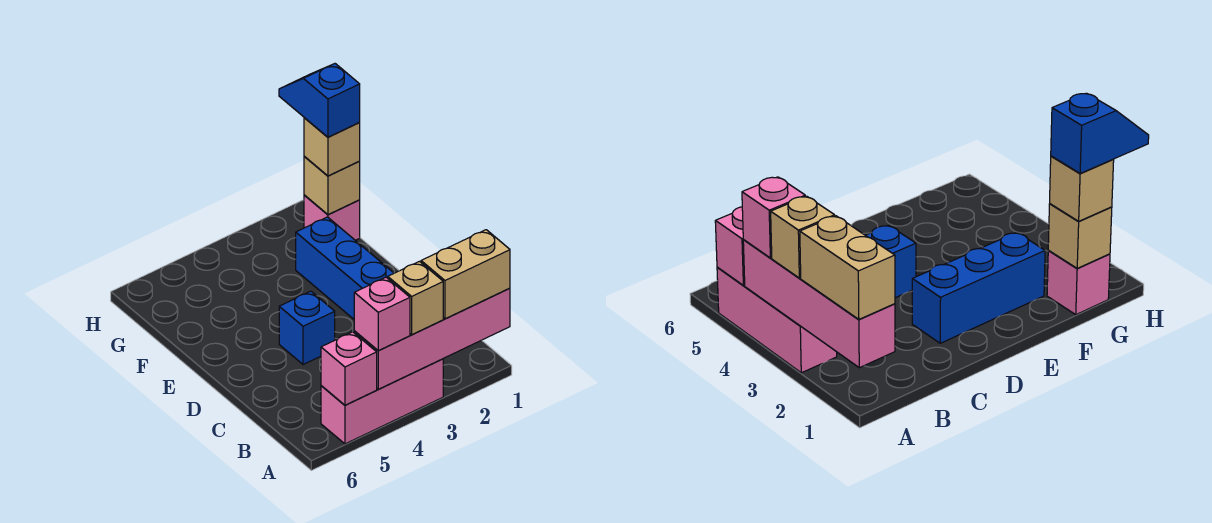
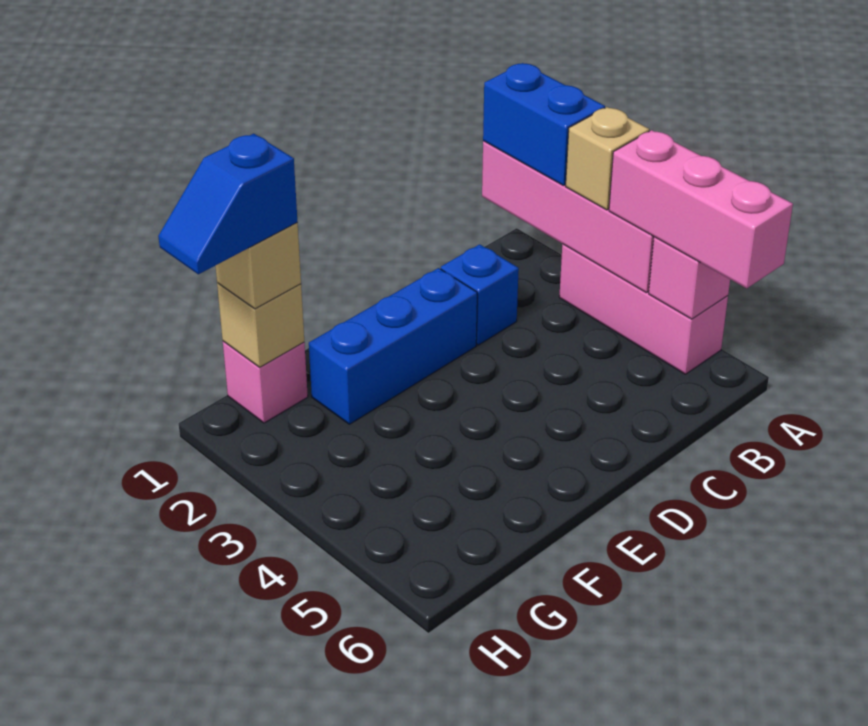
tan brick A1:A2 level 3 -> blue brick A1:A2 level 3
pink brick A4 level 3 -> pink brick A4:A6 level 3
blue brick D4 level 1 -> blue brick C2 level 1

